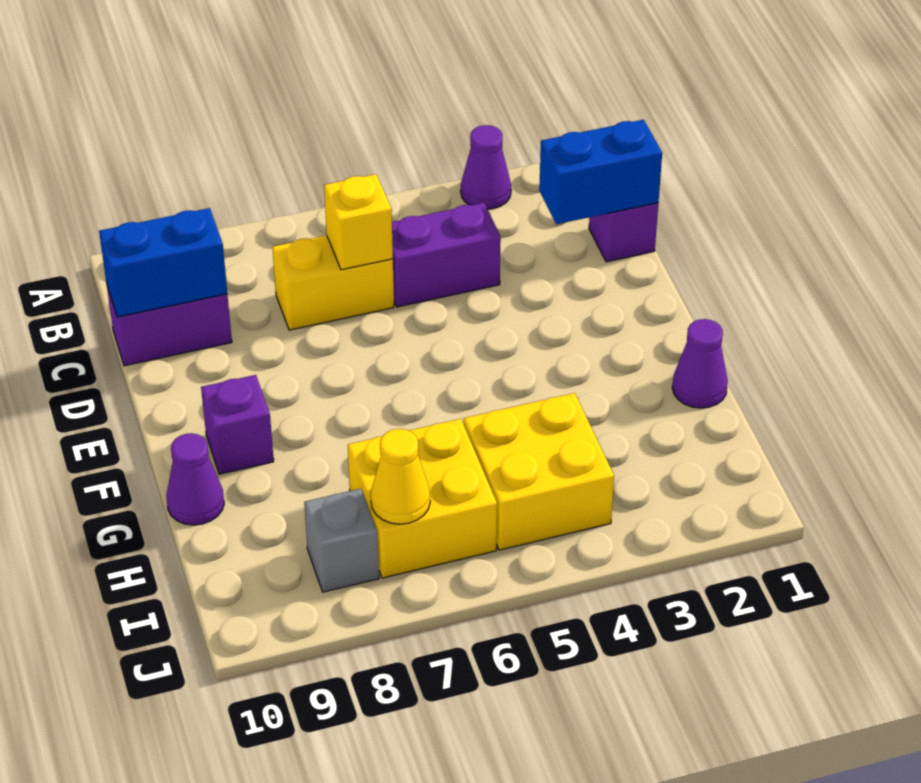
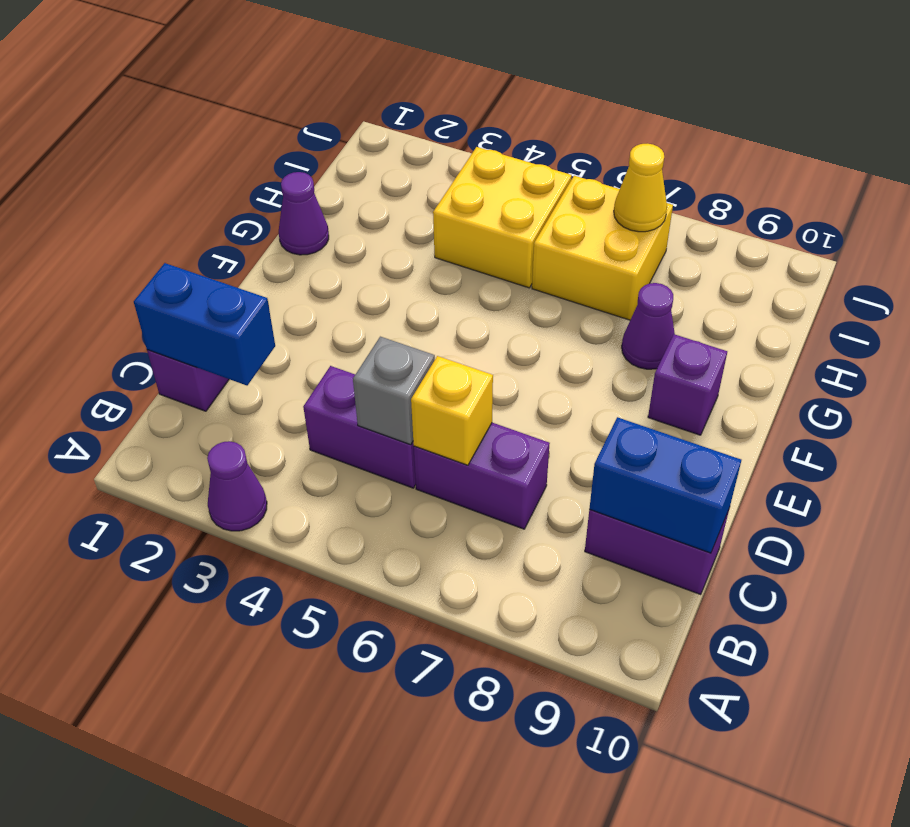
yellow brick C6:C7 level 1 -> purple brick C6:C7 level 1
purple cone G10 level 1 -> purple cone G8 level 1
grey brick I8 level 1 -> grey brick C5 level 2

